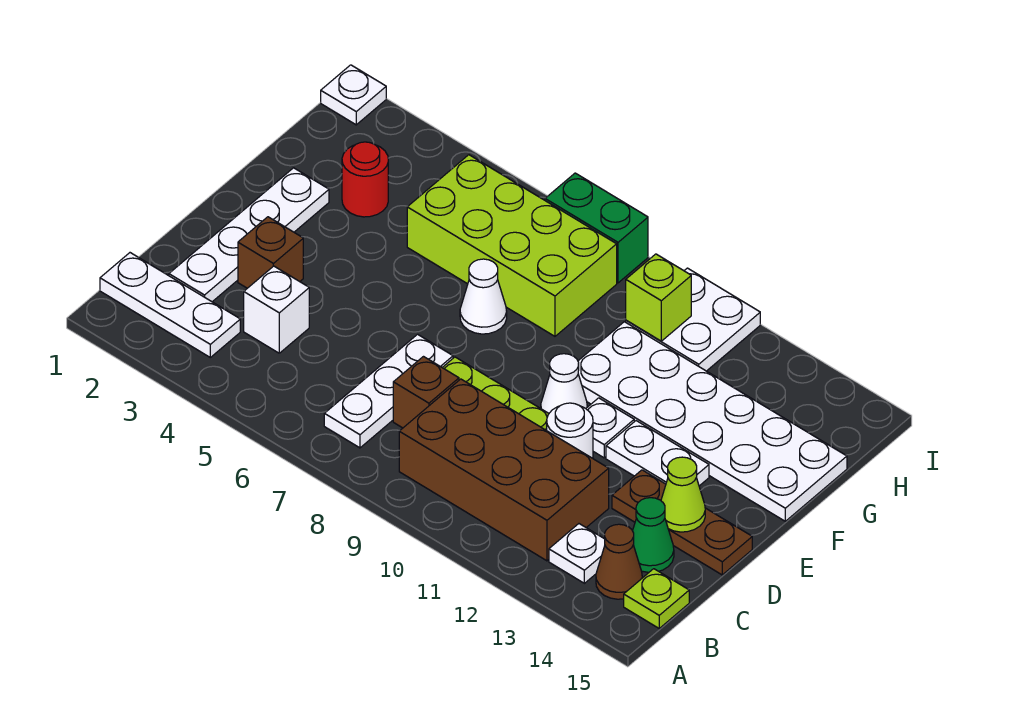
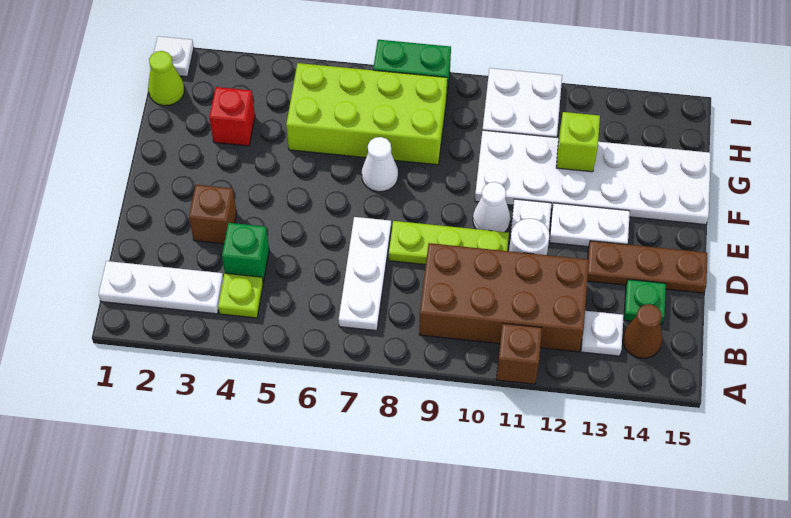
lime plate B15 level 1 -> lime plate B4 level 1
white plate C2:F2 level 1 -> none
white brick C4 level 1 -> green brick C4 level 1
brown brick C8 level 1 -> brown brick A11 level 1
green cone C14 level 1 -> green plate C14 level 1
lime cone D14 level 2 -> lime cone H1 level 1
red round brick G3 level 1 -> red brick G3 level 1
lime brick H10 level 2 -> lime brick G12 level 2

